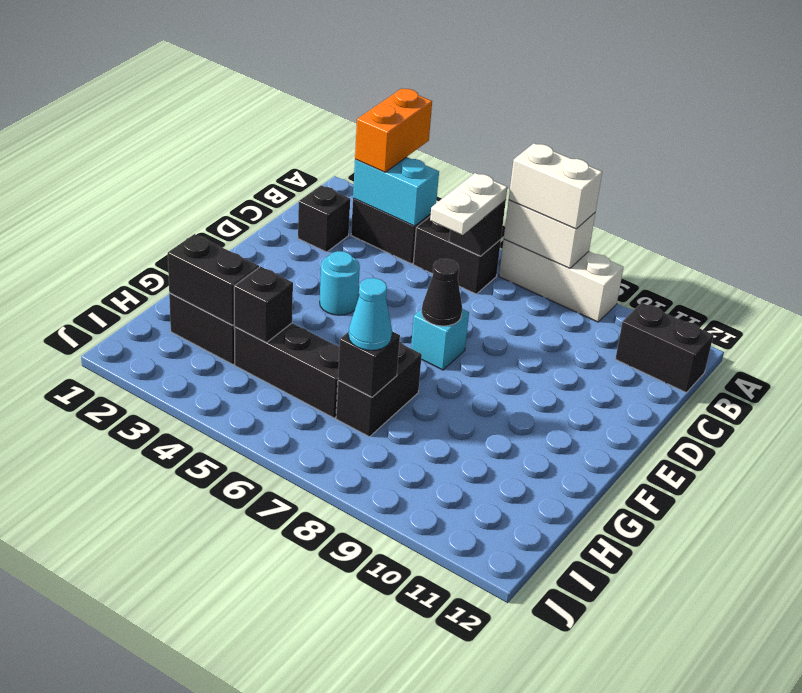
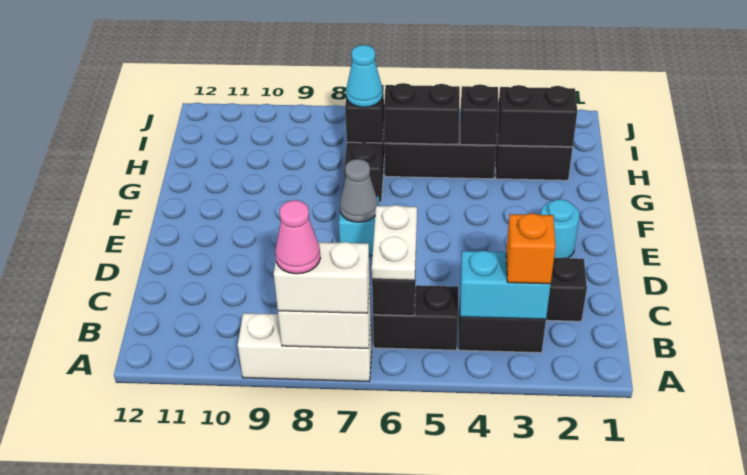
orange brick A3:B3 level 3 -> orange brick B3 level 3
none -> pink cone A8 level 4
black brick B11:B12 level 1 -> black brick H5:H6 level 2
cyan round brick E4 level 1 -> cyan round brick E2 level 1
black cone E7 level 2 -> grey cone E7 level 2

